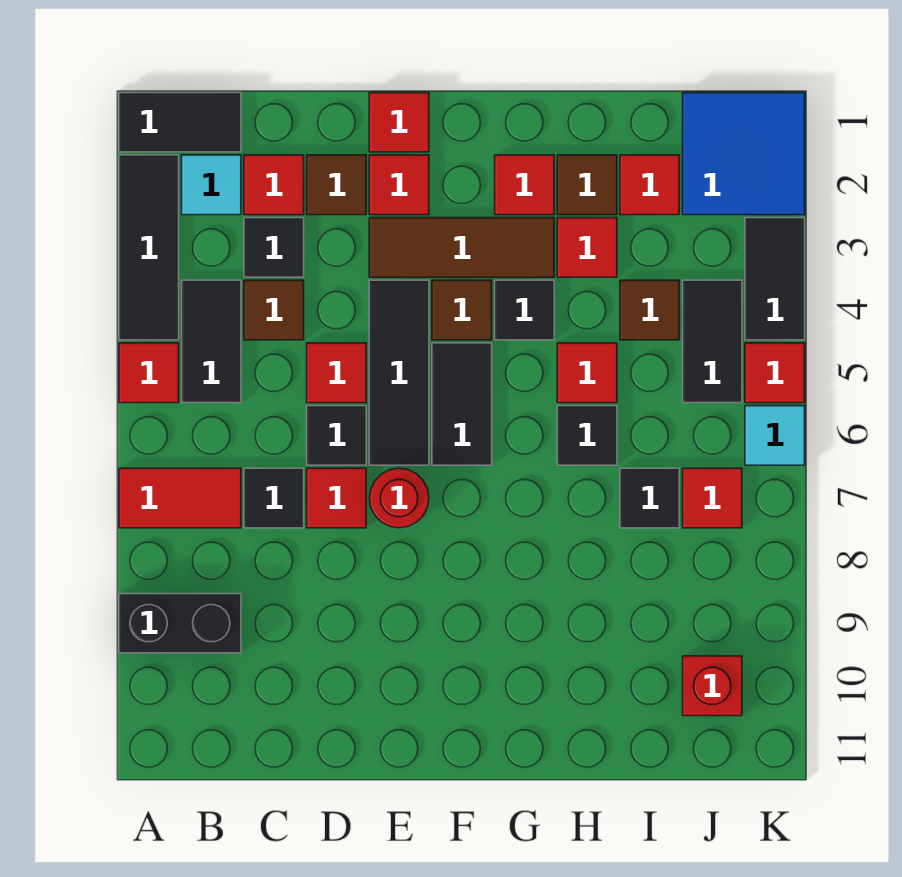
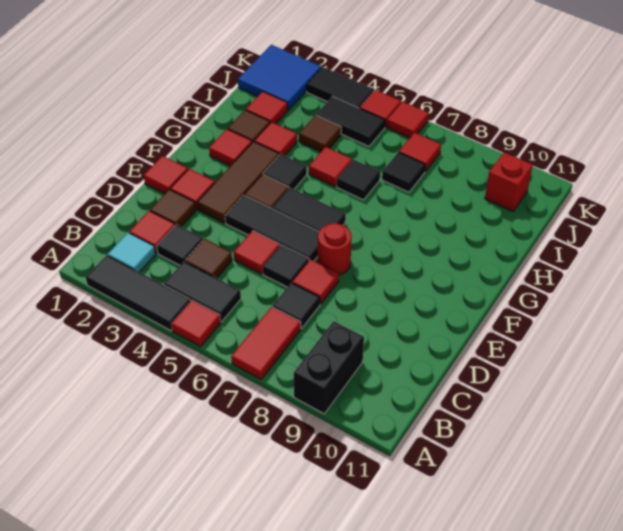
black tile A1:B1 level 1 -> none
cyan tile K6 level 1 -> red tile K6 level 1

